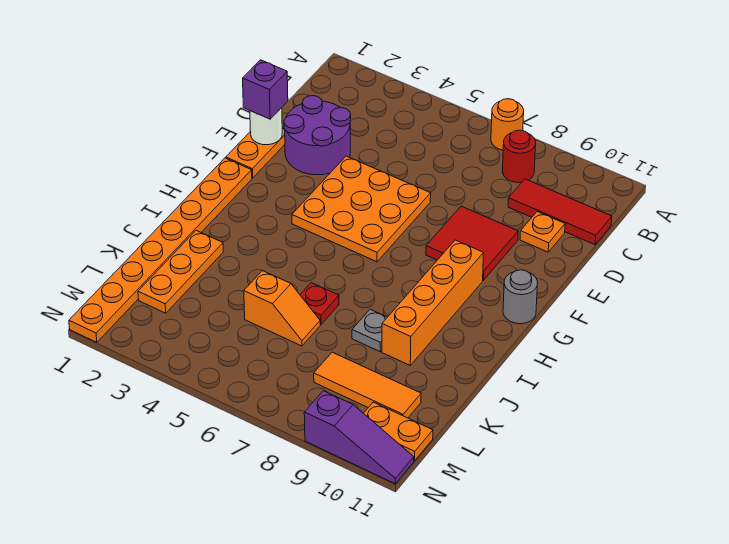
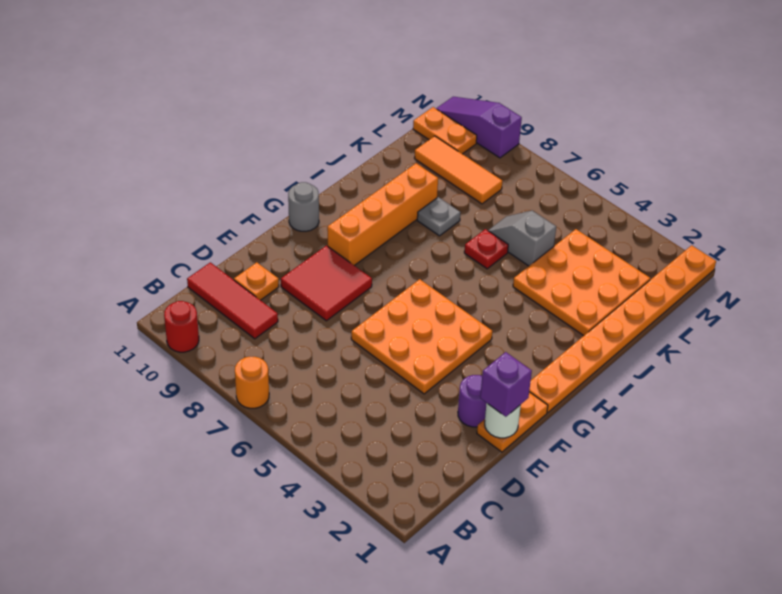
red round brick B8 level 1 -> red round brick A10 level 1
purple round brick D2:E3 level 1 -> purple round brick E2 level 1
orange plate J2:L2 level 1 -> orange plate J2:L4 level 1
orange slope K5:K6 level 1 top 5 -> grey slope K5:K6 level 1 top 5

